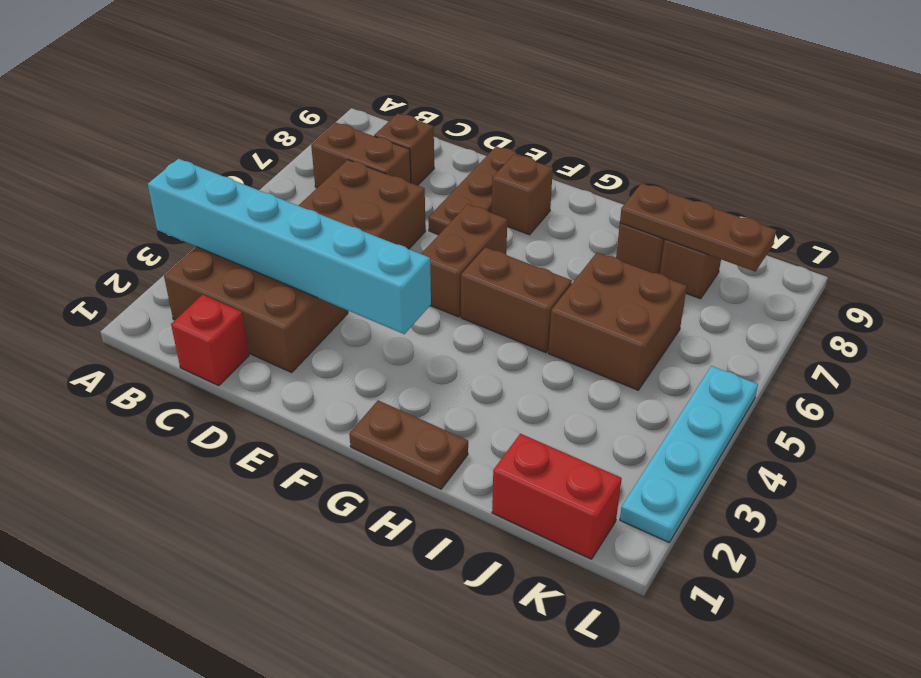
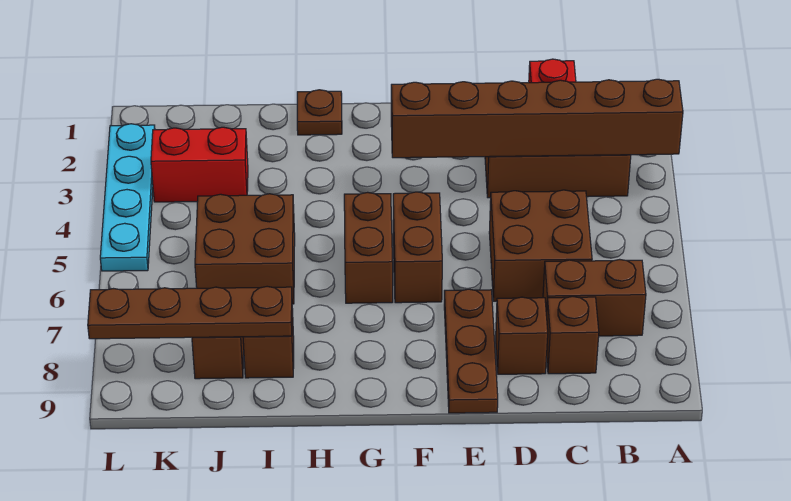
cyan brick A3:F3 level 2 -> brown brick A3:F3 level 2
brown brick F8 level 1 -> brown brick D8 level 1
brown plate G1:H1 level 1 -> brown plate H1 level 1
brown brick G5:H5 level 1 -> brown brick G5:G6 level 1
brown plate I8:K8 level 2 -> brown plate I8:L8 level 2
red brick J1:K1 level 1 -> red brick J3:K3 level 1

